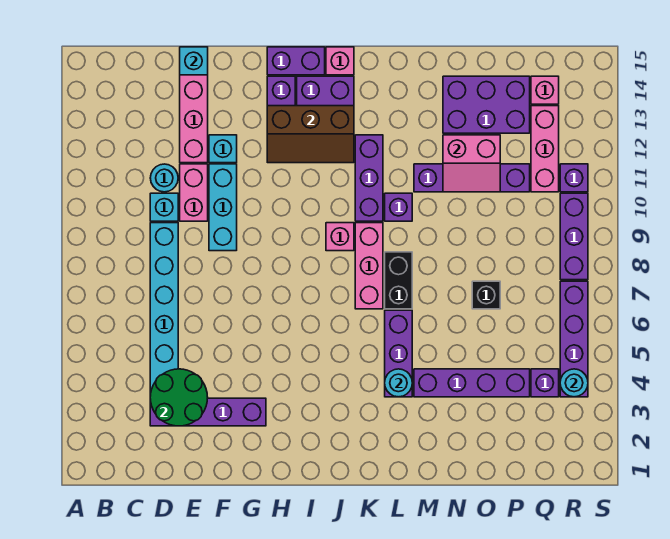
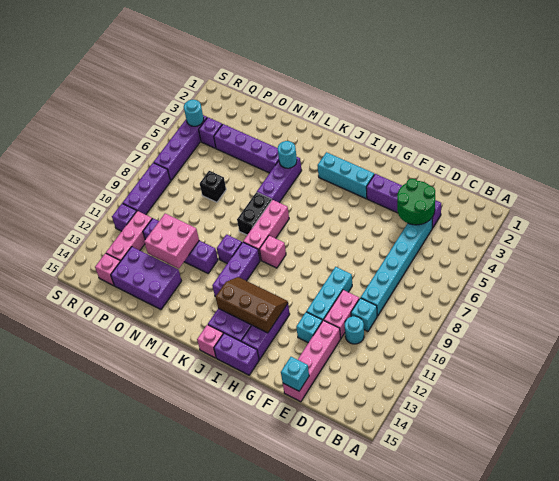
none -> cyan brick H3:J3 level 1
pink slope N11:O12 level 2 top 12 -> pink brick N11:O12 level 2

